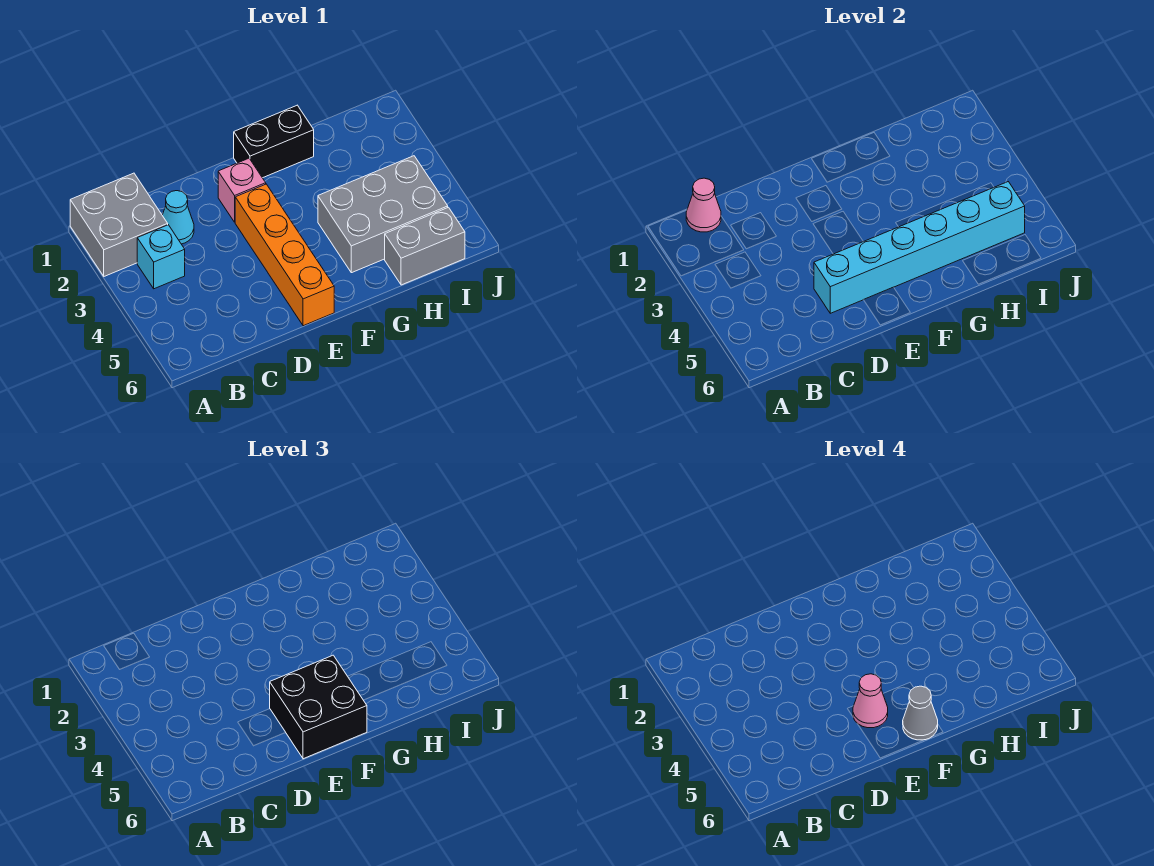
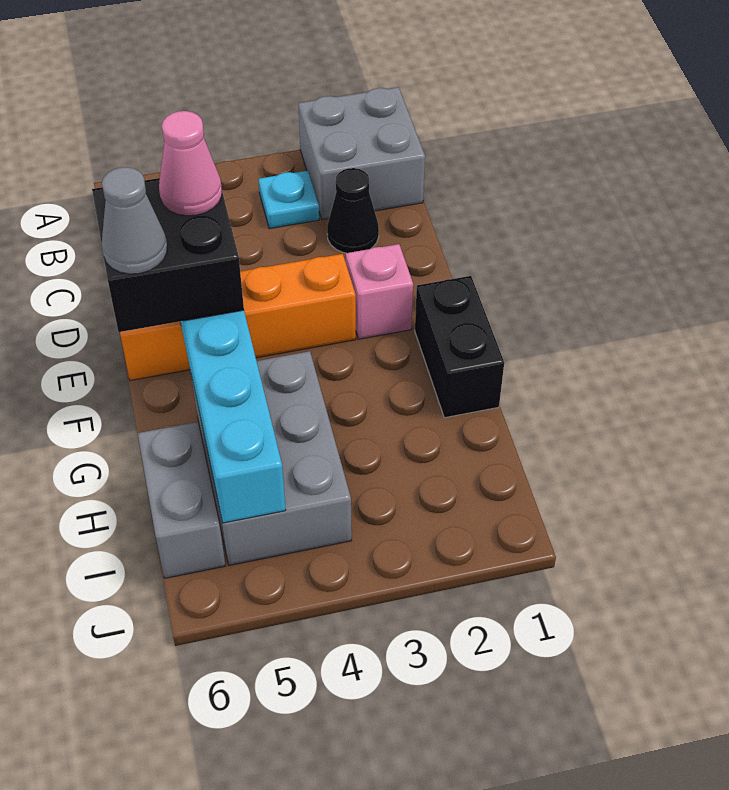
pink cone B1 level 2 -> none
cyan brick B3 level 1 -> cyan plate B3 level 1
cyan cone C2 level 1 -> black cone C2 level 1

